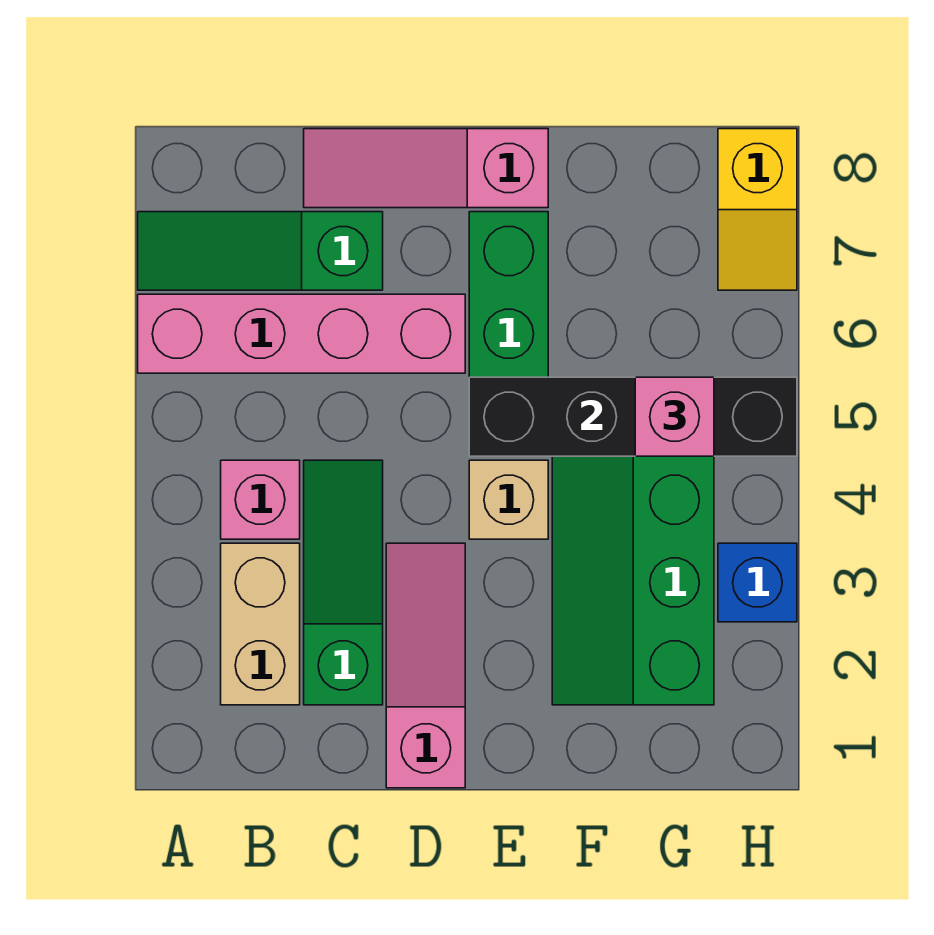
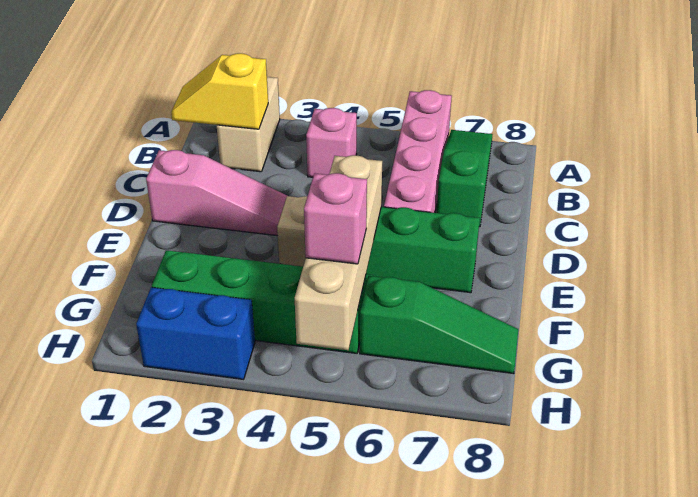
tan brick B2:B3 level 1 -> tan brick A2:B2 level 1
green slope C2:C4 level 1 top 2 -> green slope G6:G8 level 1 top 6
pink slope C8:E8 level 1 top E -> none
black brick E5:H5 level 2 -> tan brick E5:H5 level 2
blue brick H3 level 1 -> blue brick H2:H3 level 1
yellow slope H7:H8 level 1 top 8 -> yellow slope B1:B2 level 2 top 2

